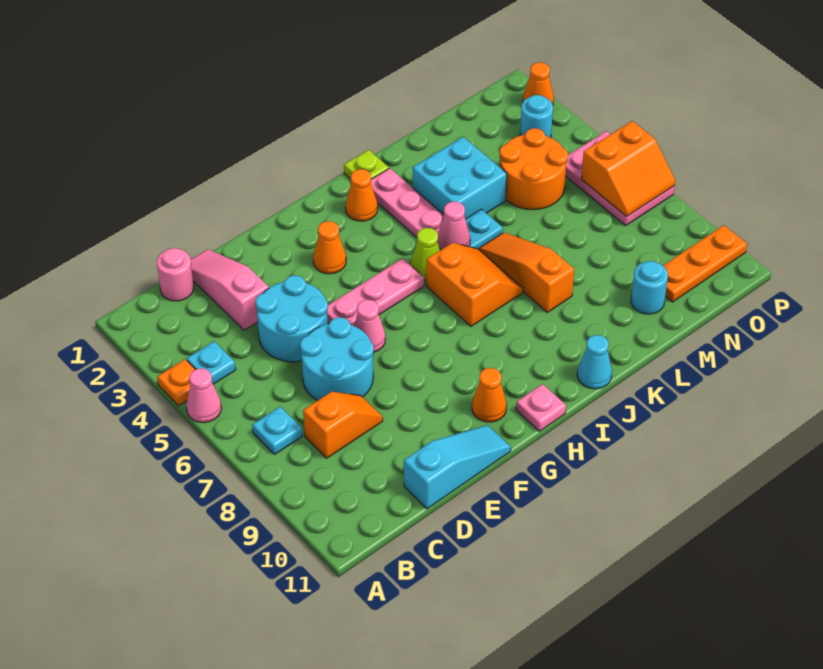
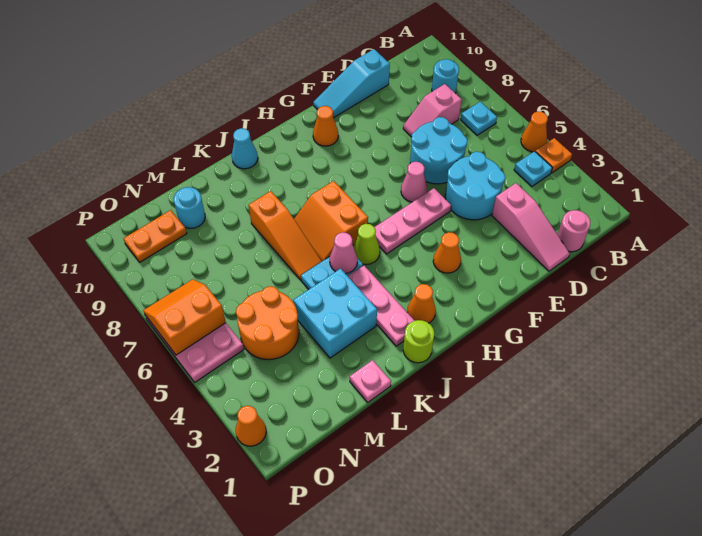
pink cone A5 level 1 -> orange cone A5 level 1
orange slope C8:D8 level 1 top C -> pink slope C8:D8 level 1 top C
pink plate H11 level 1 -> pink plate L1 level 1
lime plate J1 level 1 -> lime round brick J1 level 1
orange plate N10:P10 level 1 -> orange plate N10:O10 level 1
cyan round brick O3 level 1 -> cyan round brick B9 level 1

